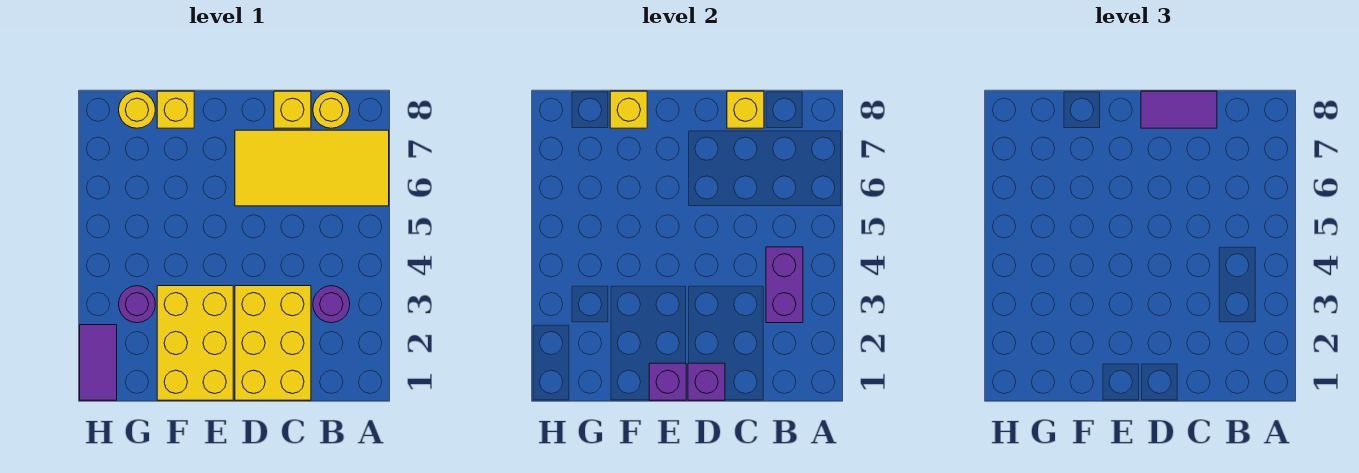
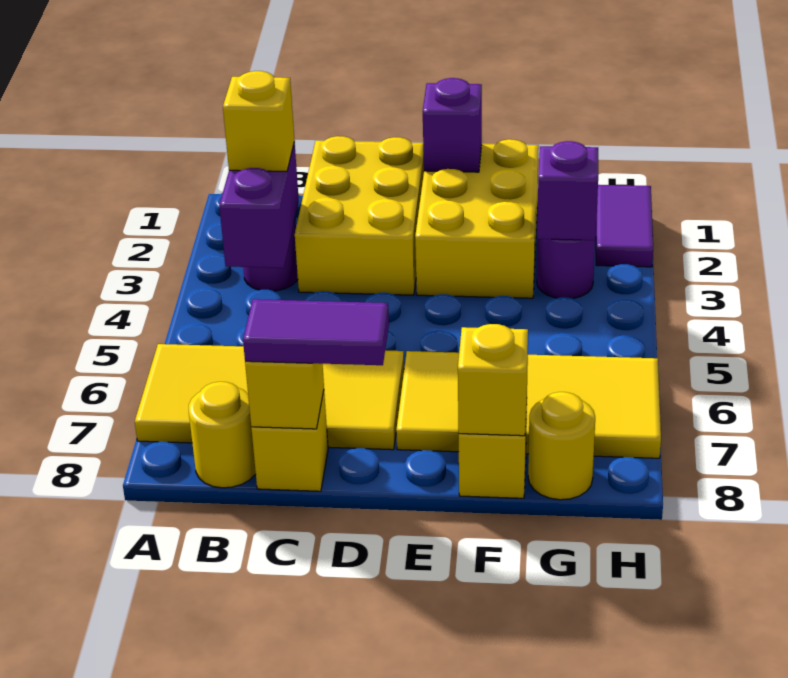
none -> yellow brick B3 level 3
purple brick D1 level 2 -> purple brick G3 level 2
none -> yellow tile E6:H7 level 1

